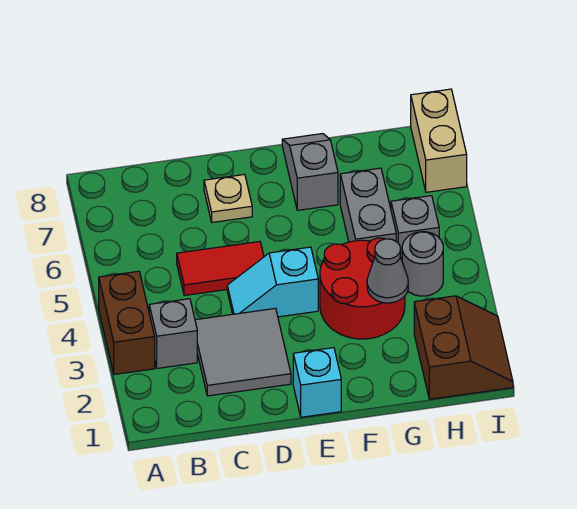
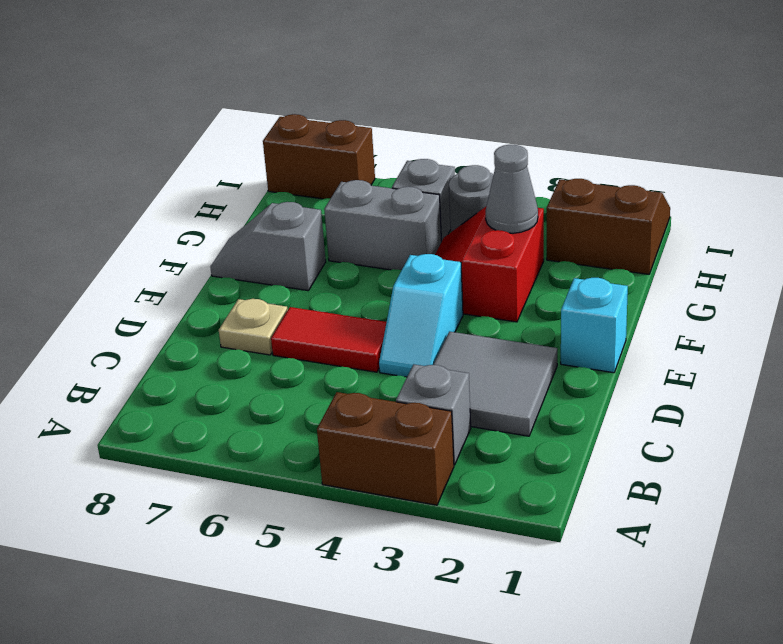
red tile C5:D5 level 1 -> red tile D5:D6 level 1
red round brick F3:G4 level 1 -> red slope F3:G4 level 1 top 3
tan brick I7:I8 level 1 -> brown brick I7:I8 level 1

